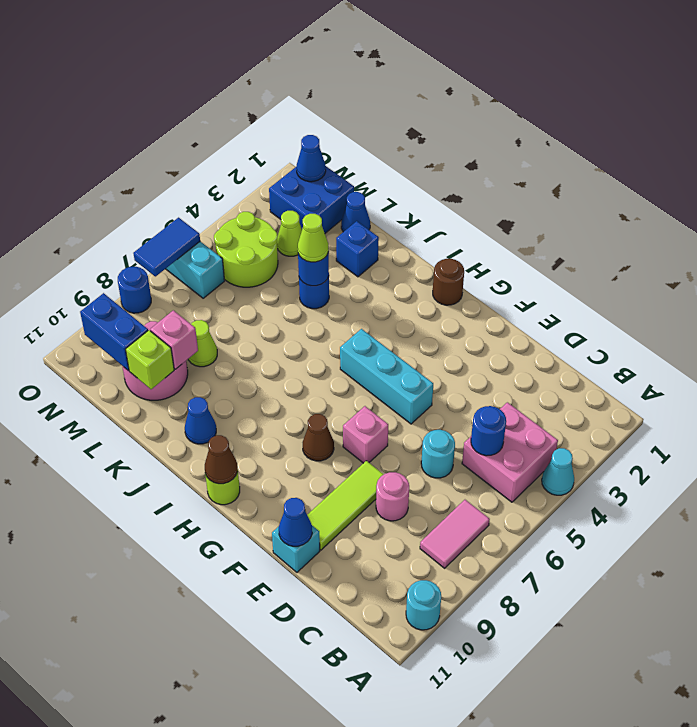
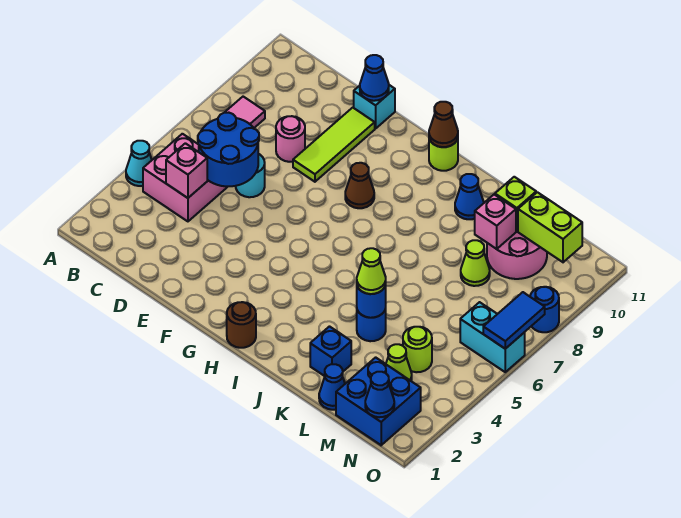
cyan round brick A10 level 1 -> none
blue round brick C5 level 2 -> blue round brick C5:D6 level 2
cyan brick F5:H5 level 1 -> none
pink brick F7 level 1 -> pink brick C4 level 2
lime round brick M4:N5 level 1 -> lime round brick M4 level 1
blue brick M10:N10 level 2 -> lime brick M10:N10 level 2

